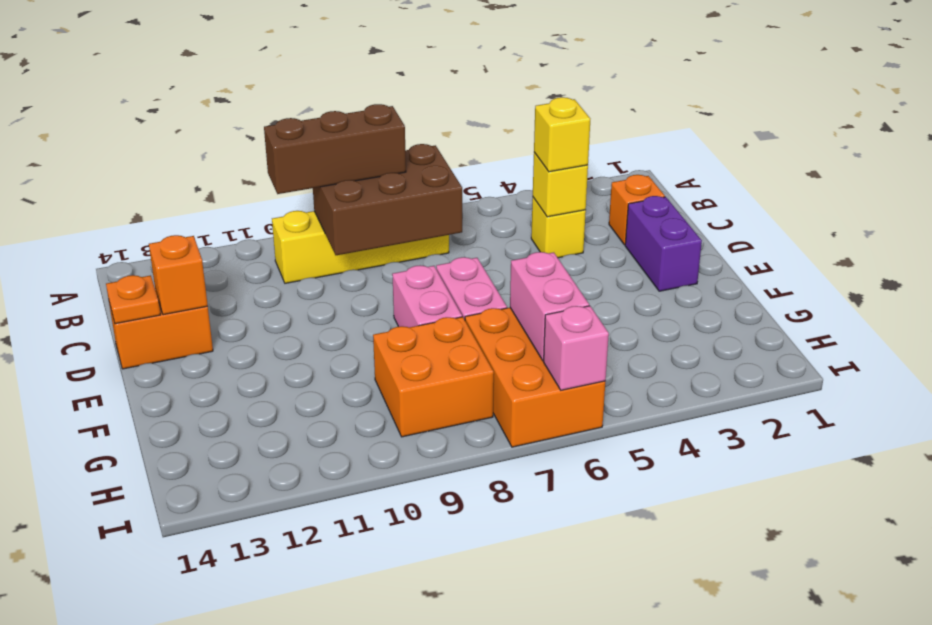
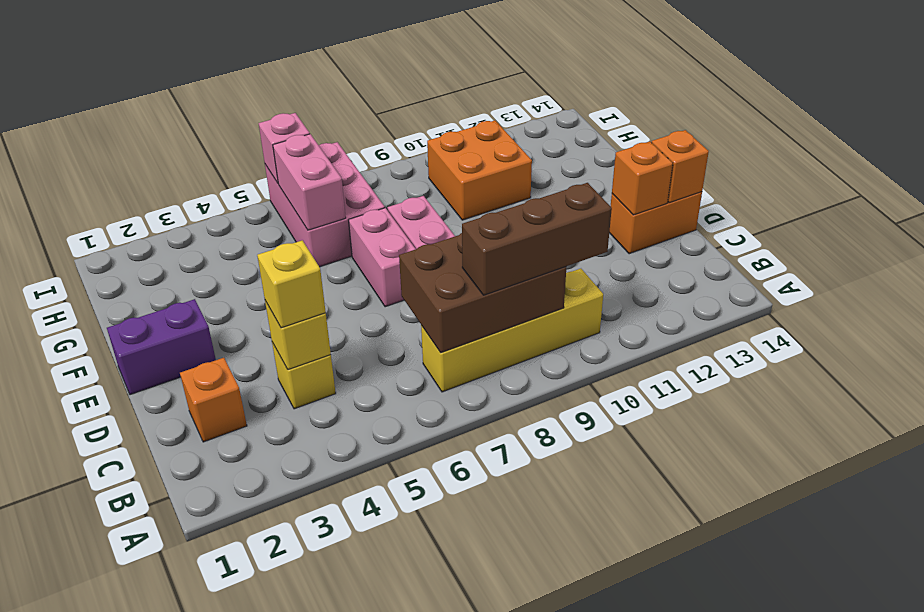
purple brick D2:E2 level 1 -> purple brick E1:E2 level 1
orange plate D14 level 2 -> orange brick D14 level 2
orange brick G6:I7 level 1 -> pink brick G6:I7 level 1
orange brick G8:H9 level 1 -> orange brick G10:H11 level 1

